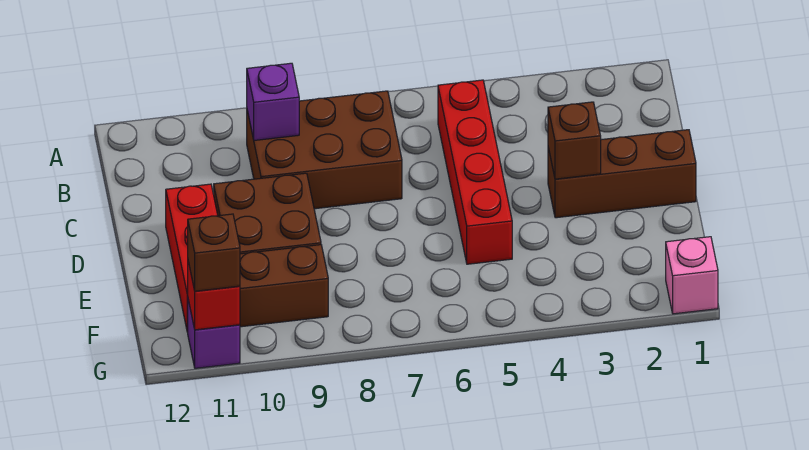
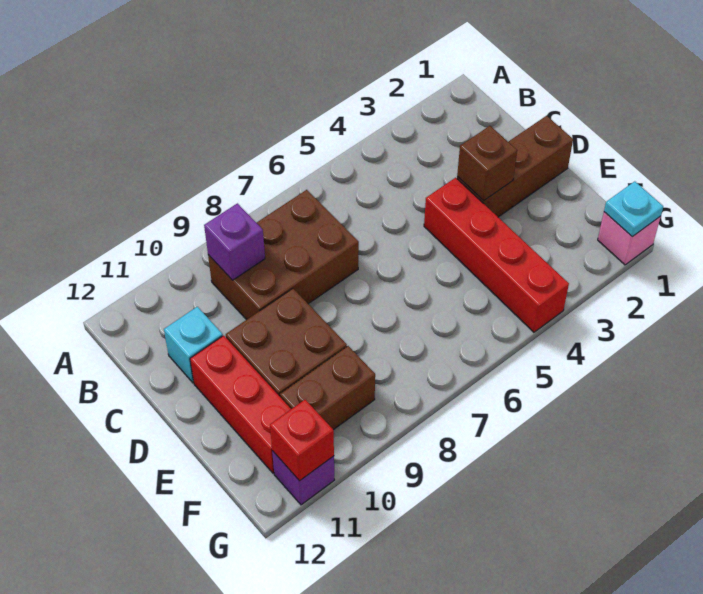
red brick B5:E5 level 1 -> red brick D4:G4 level 1
none -> cyan brick C11 level 1
none -> cyan plate G1 level 2
brown brick G11 level 3 -> none

